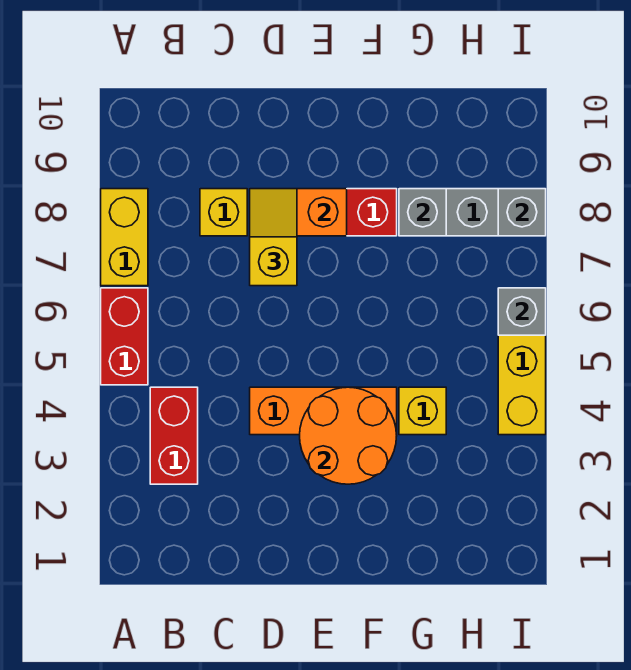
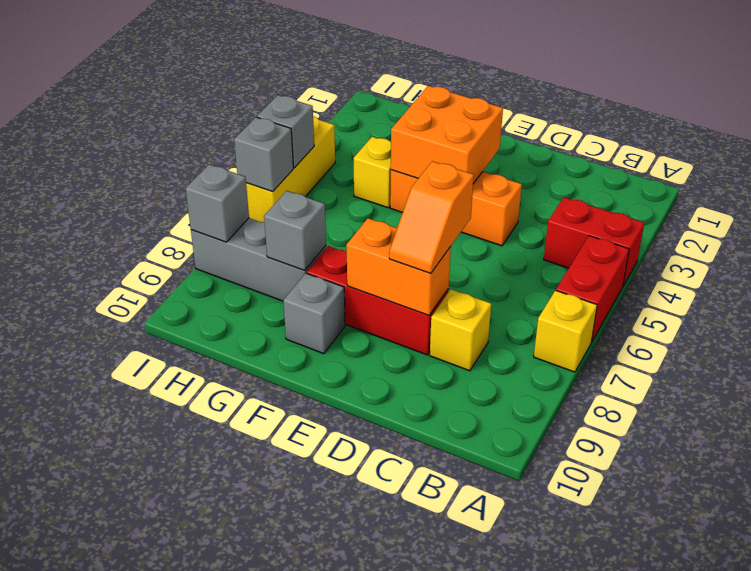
yellow brick A7:A8 level 1 -> yellow brick A7 level 1
red brick B3:B4 level 1 -> red brick A4:B4 level 1
yellow slope D7:D8 level 3 top 7 -> orange slope D7:D8 level 3 top 7
orange round brick E3:F4 level 2 -> orange brick E3:F4 level 2
none -> grey brick F9 level 1
none -> grey brick I5 level 2

